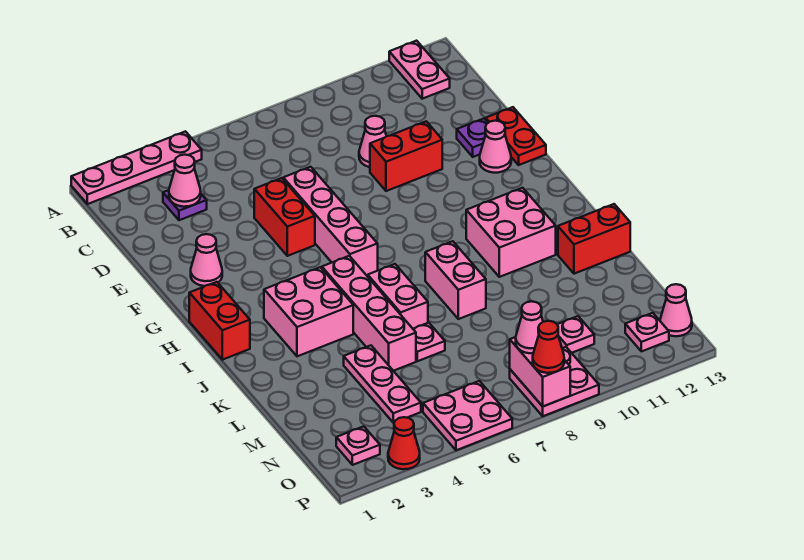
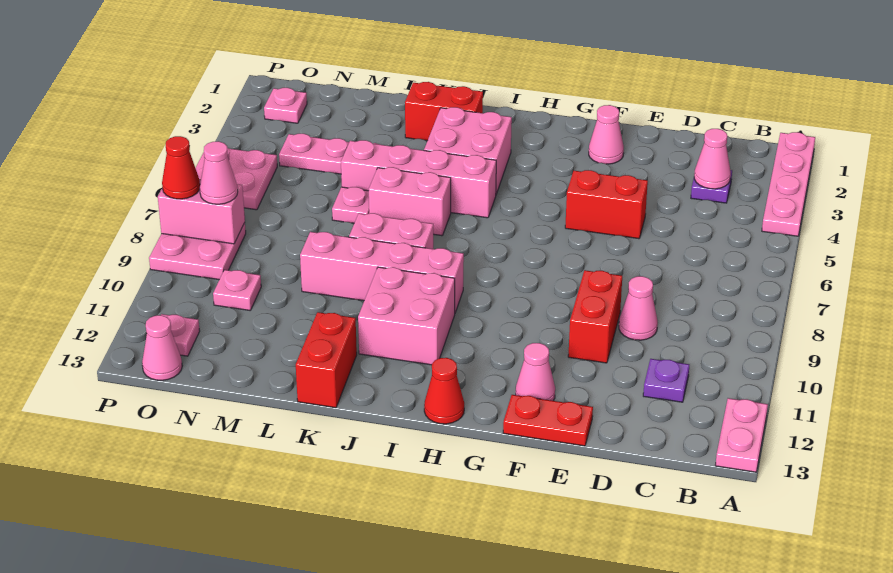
pink plate A12:B12 level 1 -> pink plate A12:A13 level 1
pink brick E6:H6 level 1 -> pink brick I9:L9 level 1
purple plate E12 level 1 -> purple plate C11 level 1
red brick H1:I1 level 1 -> red brick J2:K2 level 1
red cone P3 level 1 -> red cone H13 level 1

